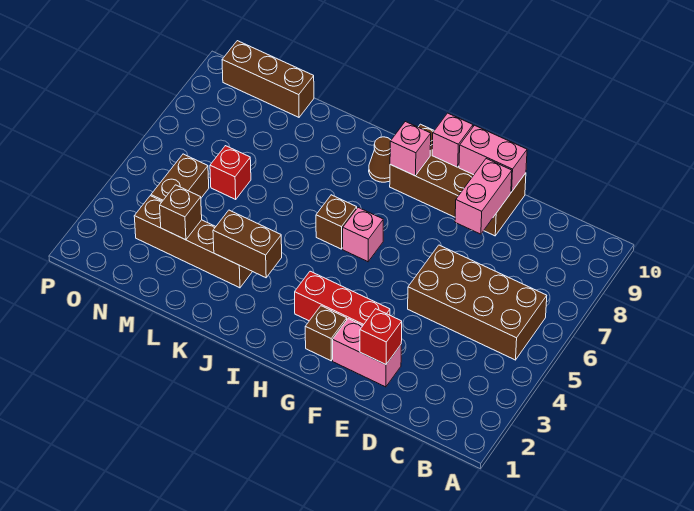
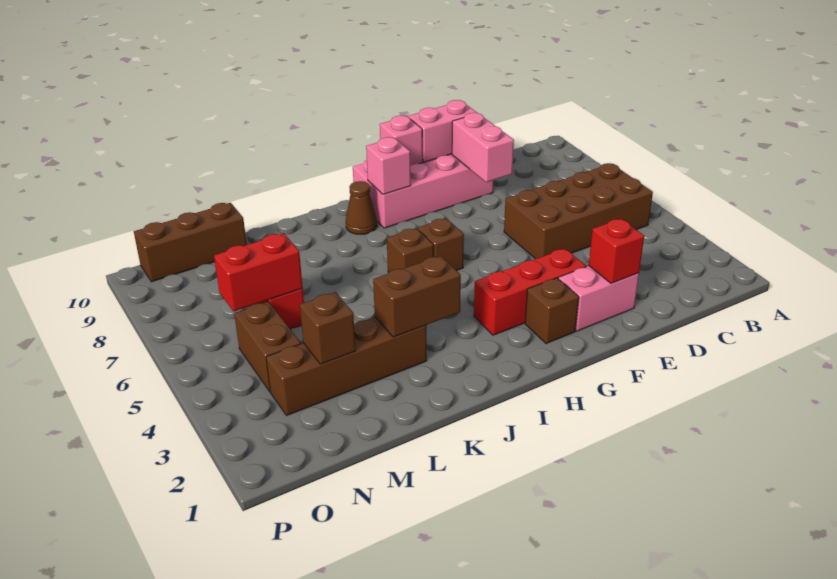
brown brick E9:H10 level 1 -> pink brick E9:H10 level 1
pink brick H6 level 1 -> brown brick H6 level 1
none -> red brick M6:N6 level 2

